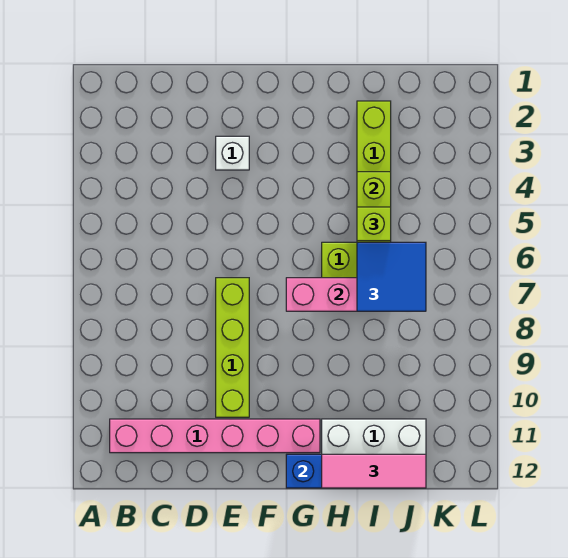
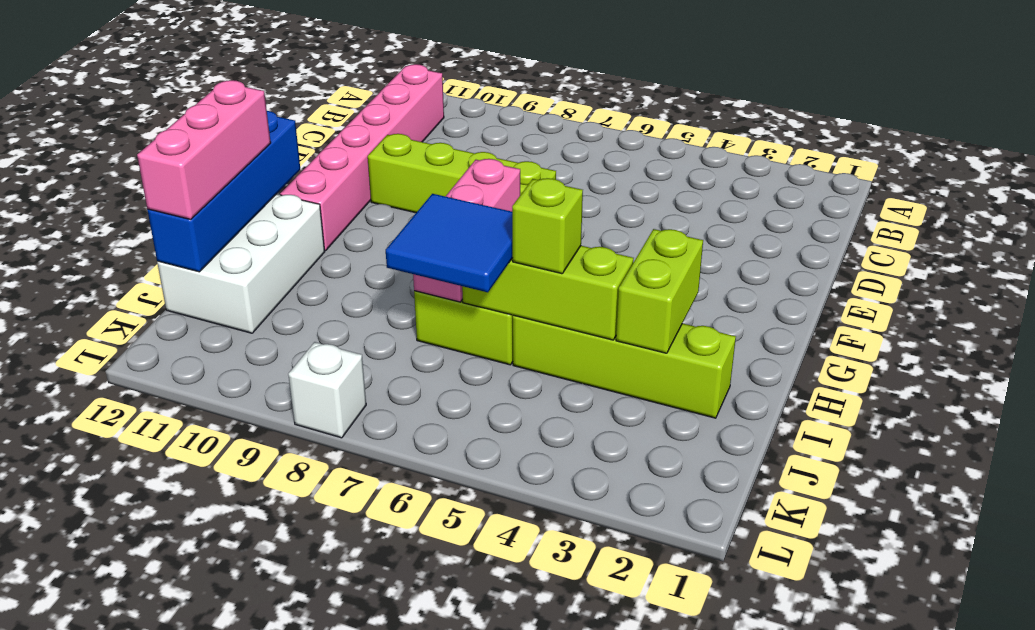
white brick E3 level 1 -> white brick L8 level 1
none -> lime brick H3:I3 level 2
pink tile H12:J12 level 3 -> pink brick H12:J12 level 3

